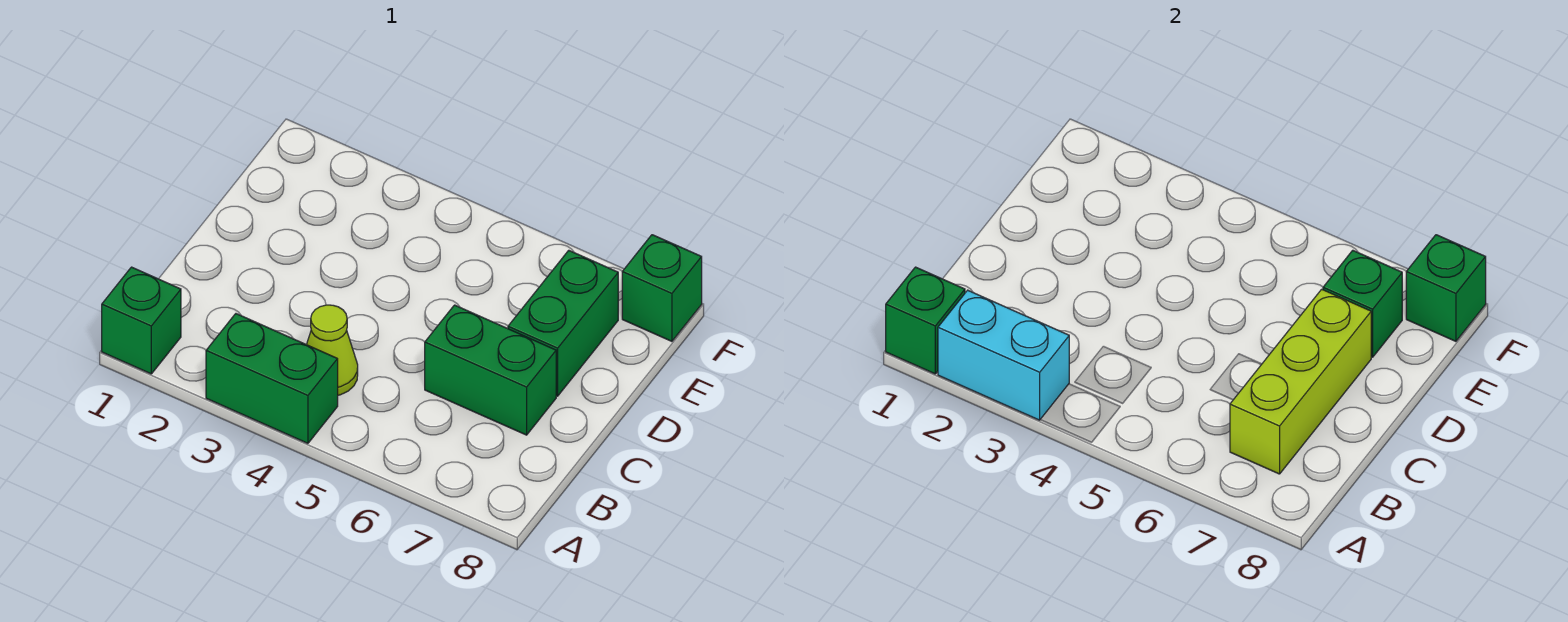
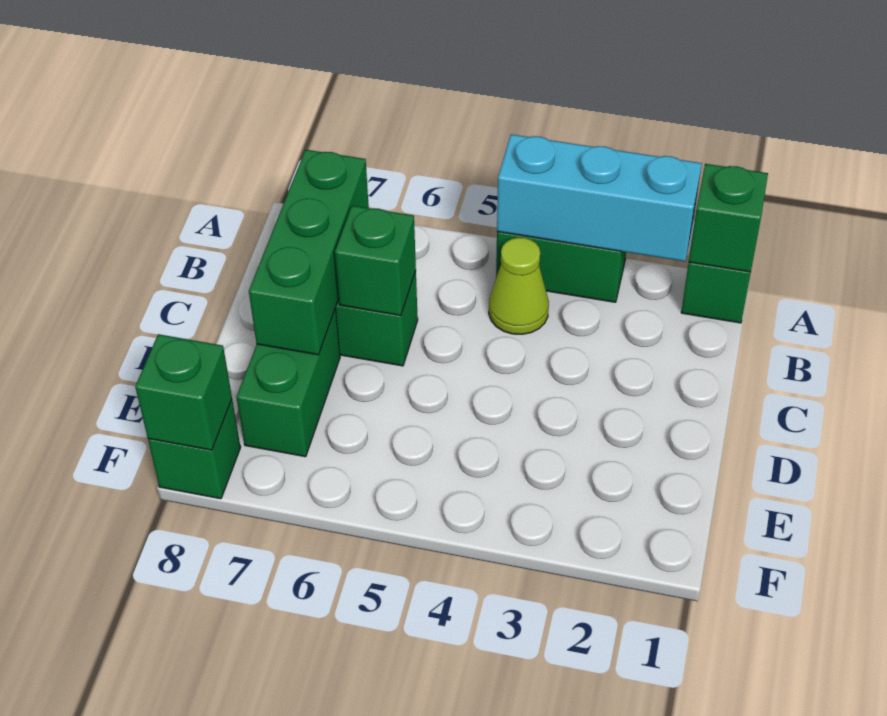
cyan brick A2:A3 level 2 -> cyan brick A2:A4 level 2
lime brick B7:D7 level 2 -> green brick B7:D7 level 2
green brick E7 level 2 -> green brick C6 level 2

